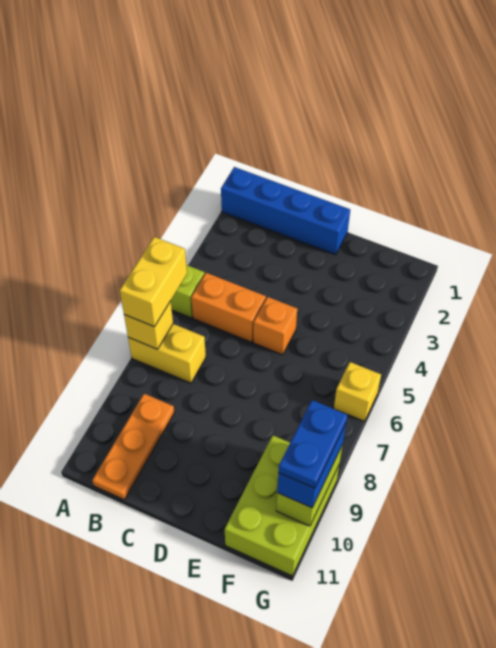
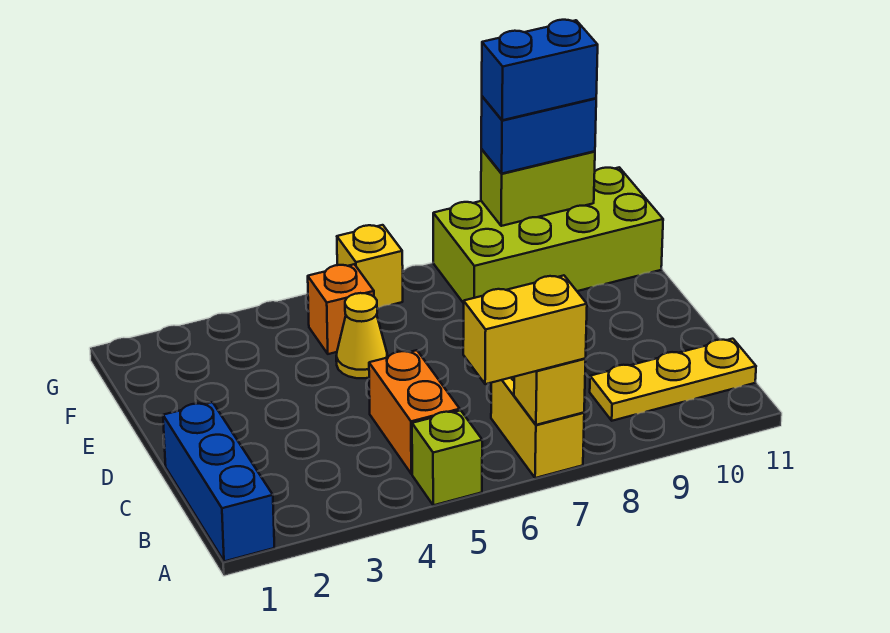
blue brick A1:D1 level 1 -> blue brick A1:C1 level 1
orange plate B9:B11 level 1 -> yellow plate B9:B11 level 1
orange brick D5 level 1 -> orange brick F5 level 1
none -> yellow cone E5 level 1
lime brick F9:G11 level 1 -> lime brick F8:G11 level 1
blue plate G9:G10 level 4 -> blue brick G9:G10 level 4

